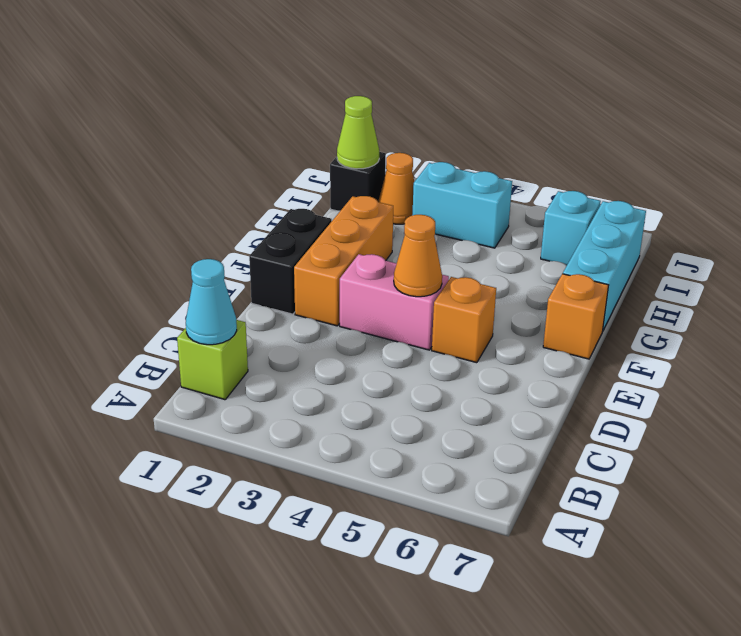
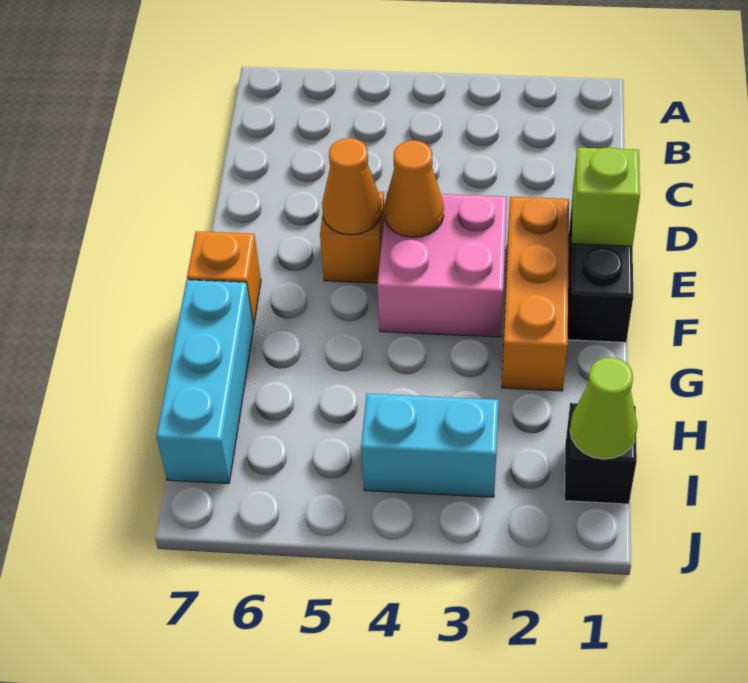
lime brick B1 level 1 -> lime brick E1 level 2
cyan cone B1 level 2 -> none
pink brick E3:E4 level 1 -> pink brick E3:F4 level 1
orange cone I2 level 1 -> orange cone E5 level 2
cyan brick I6 level 1 -> none

